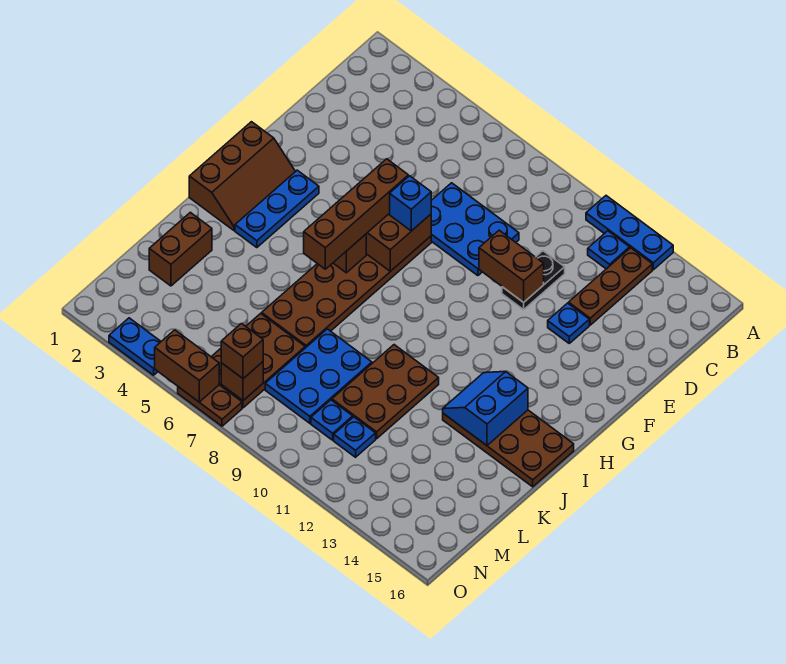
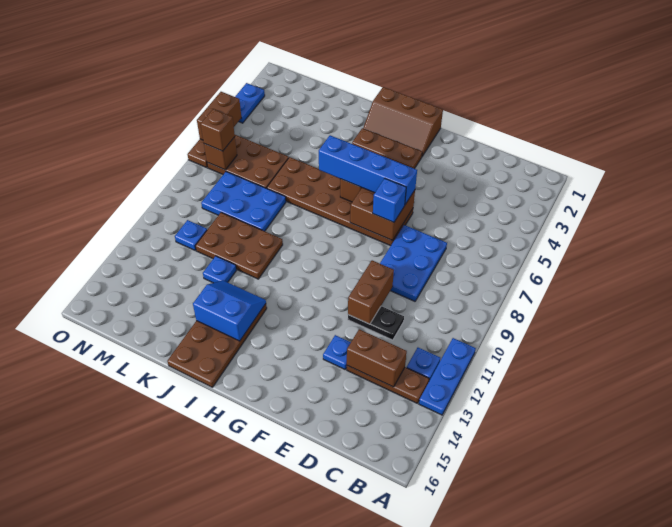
brown brick F6:I6 level 3 -> blue brick F6:I6 level 3
blue plate G3:I3 level 1 -> brown plate G3:I3 level 1
brown brick K2:L2 level 1 -> brown brick C13:D13 level 2
blue plate M10 level 1 -> blue plate K12 level 1

